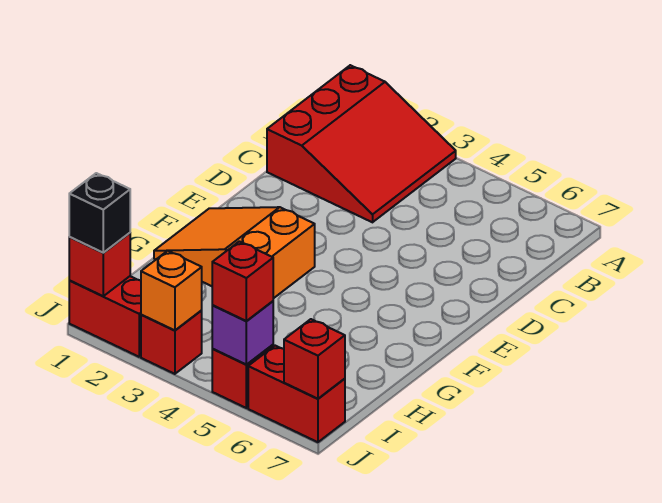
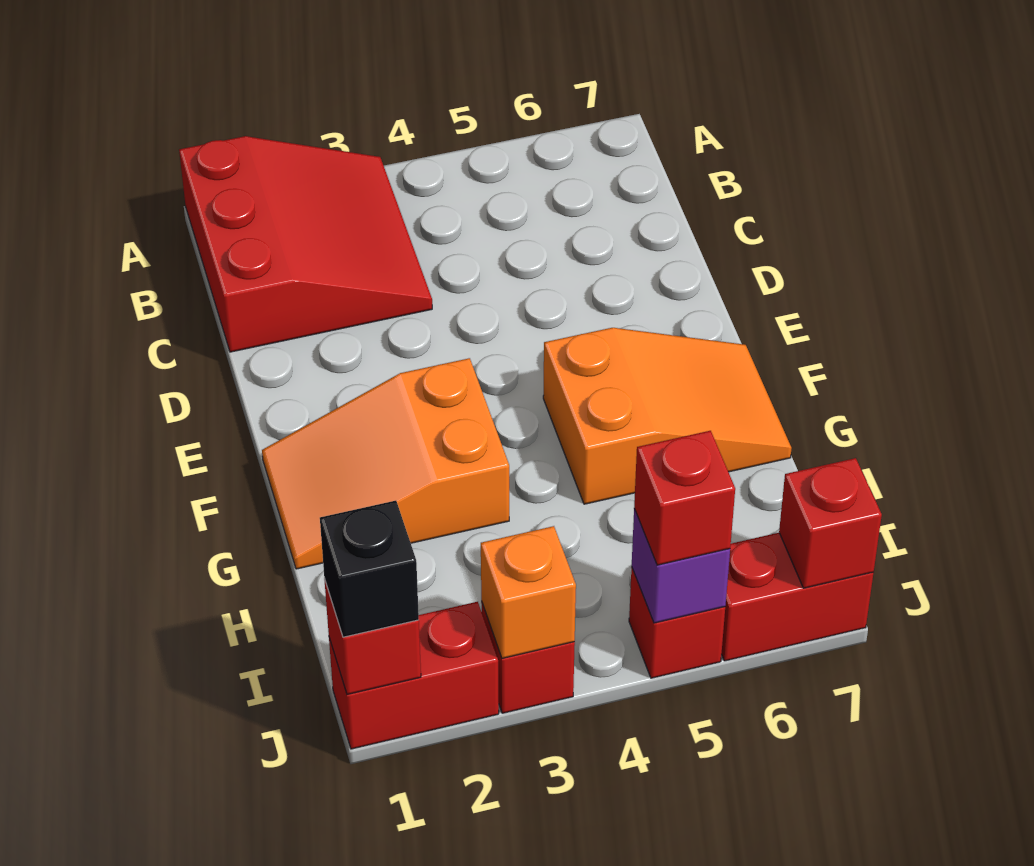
none -> orange slope F5:G7 level 1 top 5

